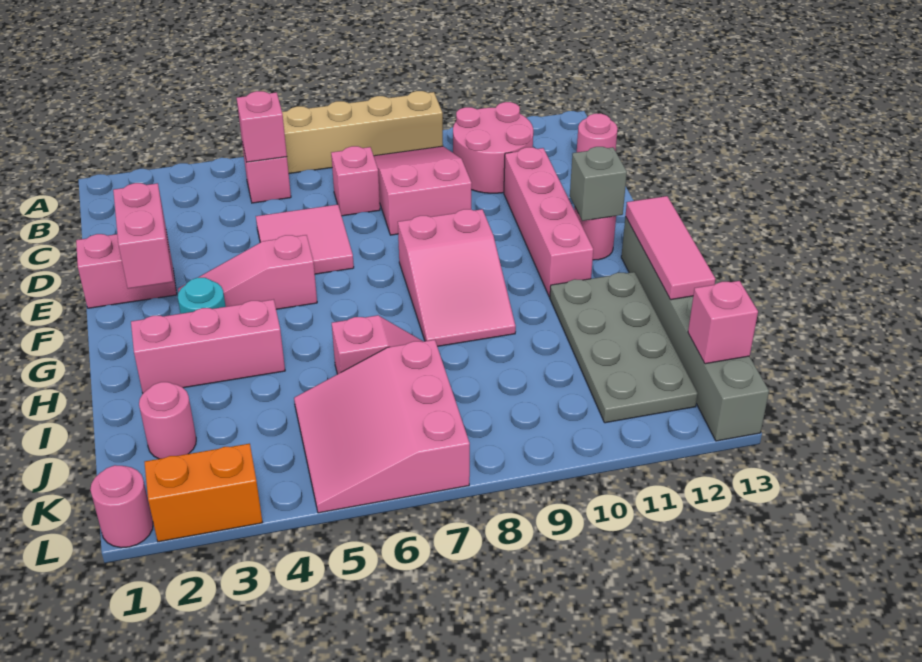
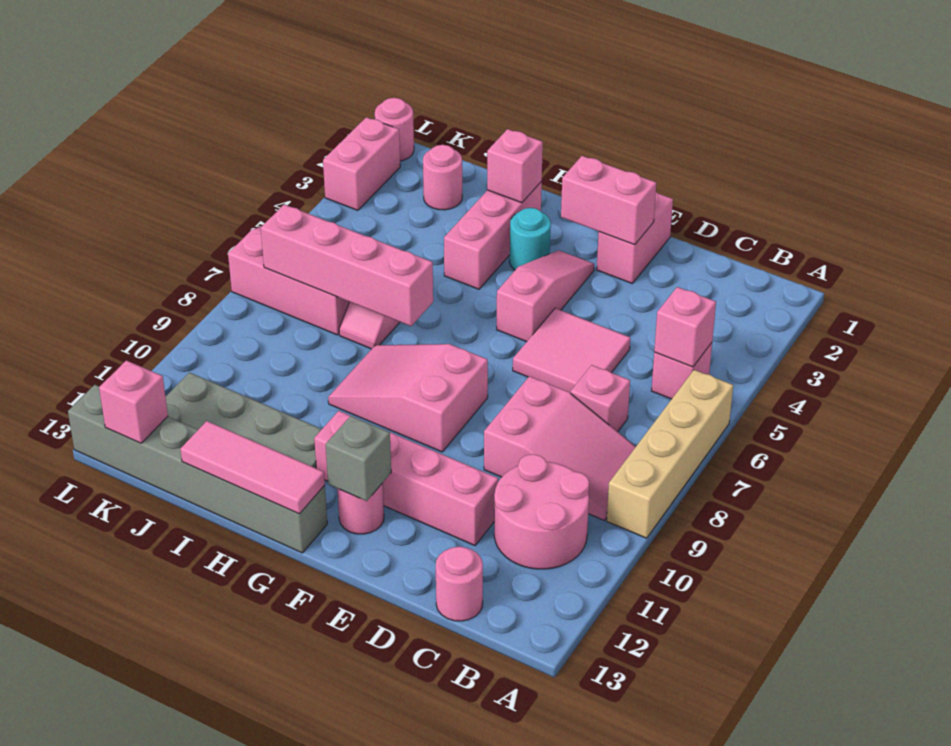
none -> pink brick H2 level 2
none -> pink brick H7:K7 level 2
orange brick L2:L3 level 1 -> pink brick L2:L3 level 1

